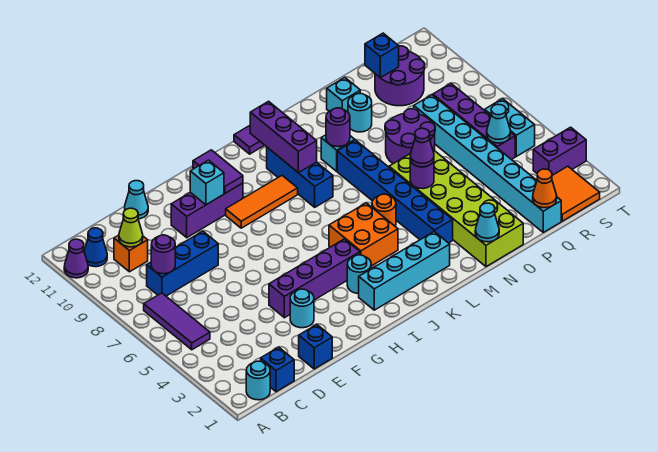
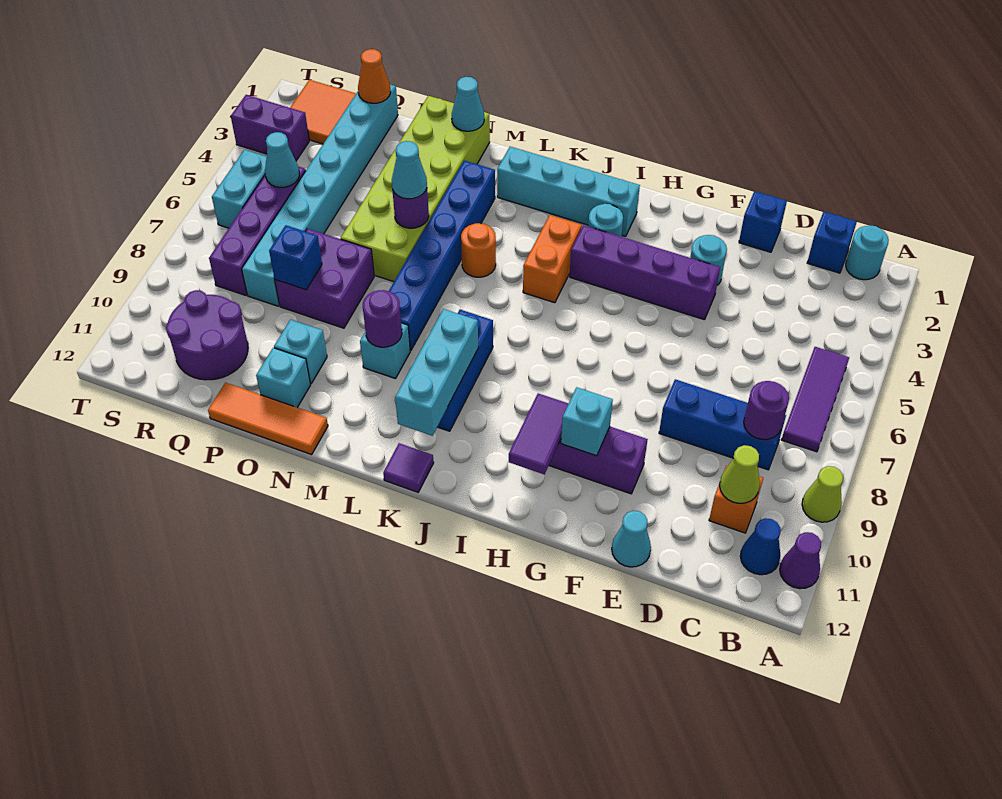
none -> lime cone A9 level 1
orange tile H9:J9 level 1 -> orange tile N12:P12 level 1
orange brick J4:K5 level 1 -> orange brick J4:J5 level 1
purple brick K9:K11 level 2 -> cyan brick K9:K11 level 2
purple cone N5 level 3 -> cyan cone N5 level 3
purple round brick O7:P8 level 1 -> purple brick O7:P8 level 1
cyan round brick O10 level 1 -> cyan brick O10 level 1
blue brick Q11 level 2 -> blue brick P8 level 2

